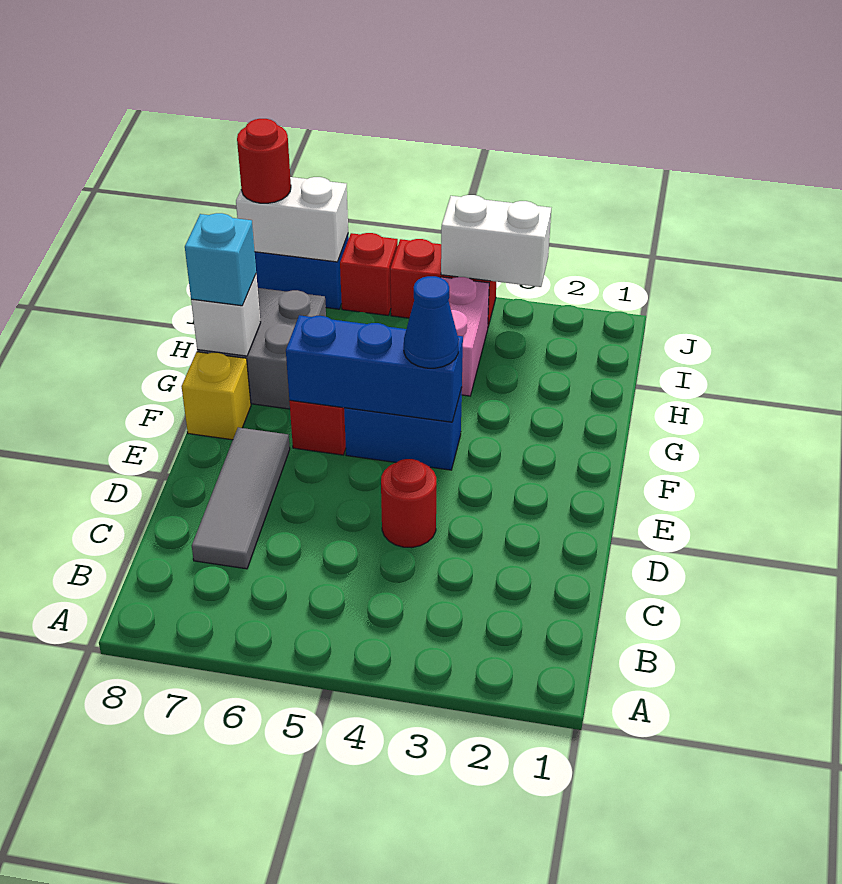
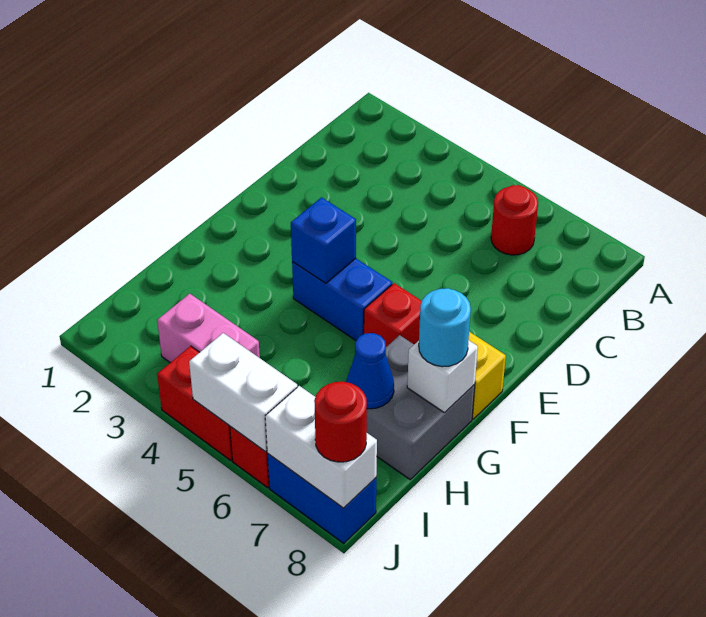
grey tile C7:E7 level 1 -> none
red round brick D4 level 1 -> red round brick B6 level 1
blue brick F4:F6 level 2 -> blue brick F4 level 2
blue cone F4 level 3 -> blue cone H7 level 2
cyan brick G8 level 3 -> cyan round brick G8 level 3
pink brick H4:I4 level 1 -> pink brick I3:I4 level 1
white brick J3:J4 level 2 -> white brick J5:J6 level 2

